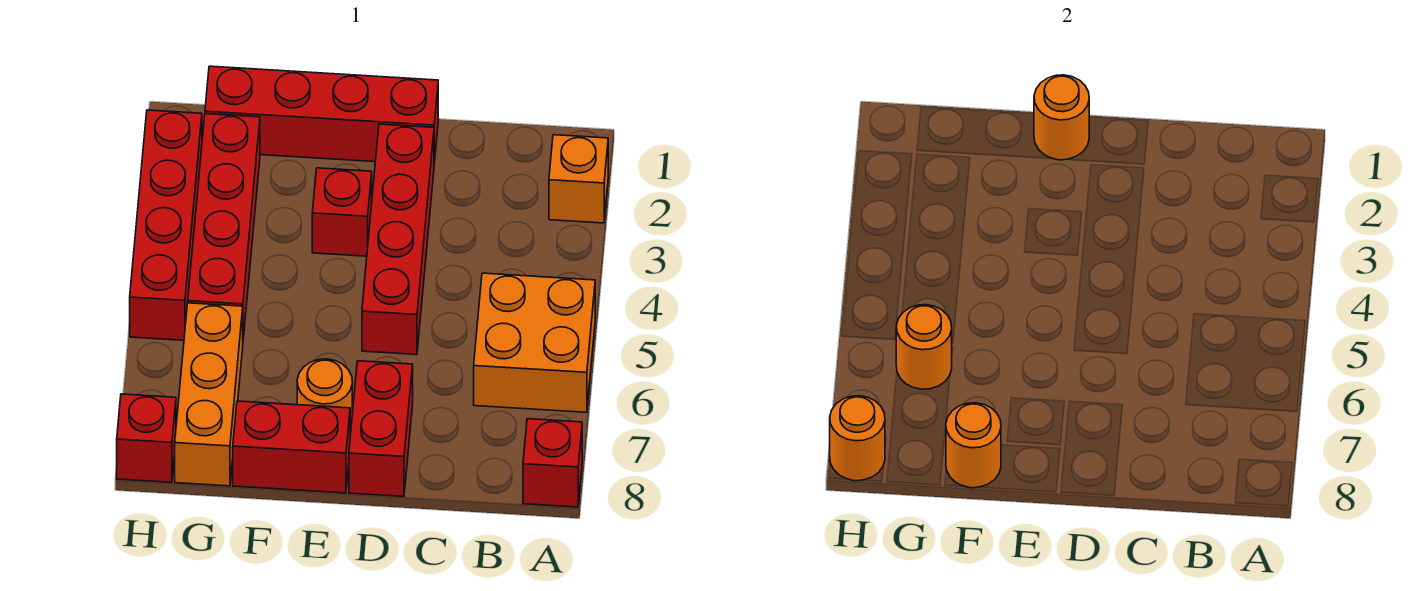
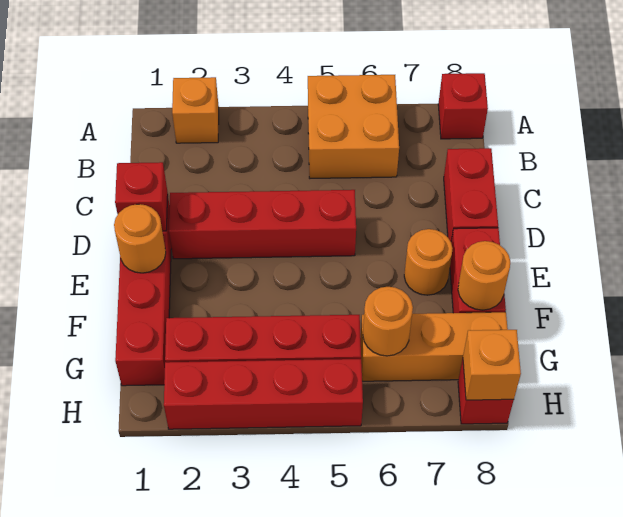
red brick D7:D8 level 1 -> red brick C8:D8 level 1
red brick E3 level 1 -> red brick D1 level 2
orange round brick H8 level 2 -> orange brick H8 level 2

